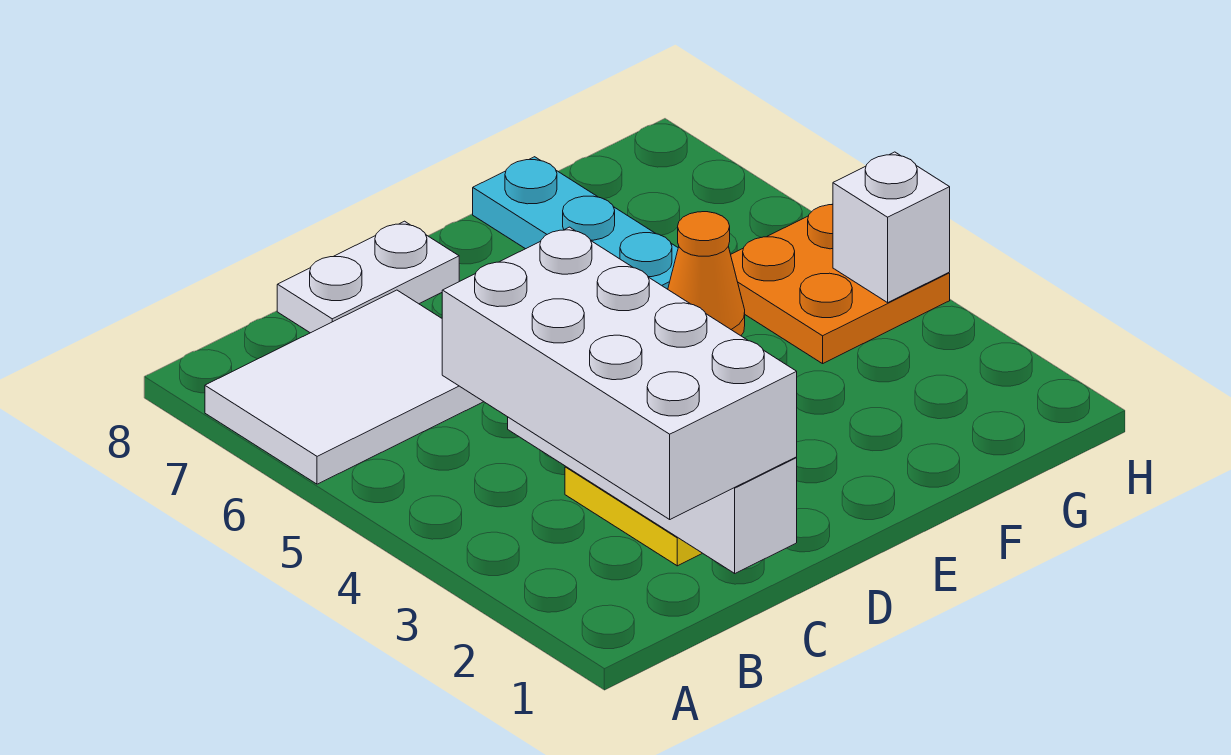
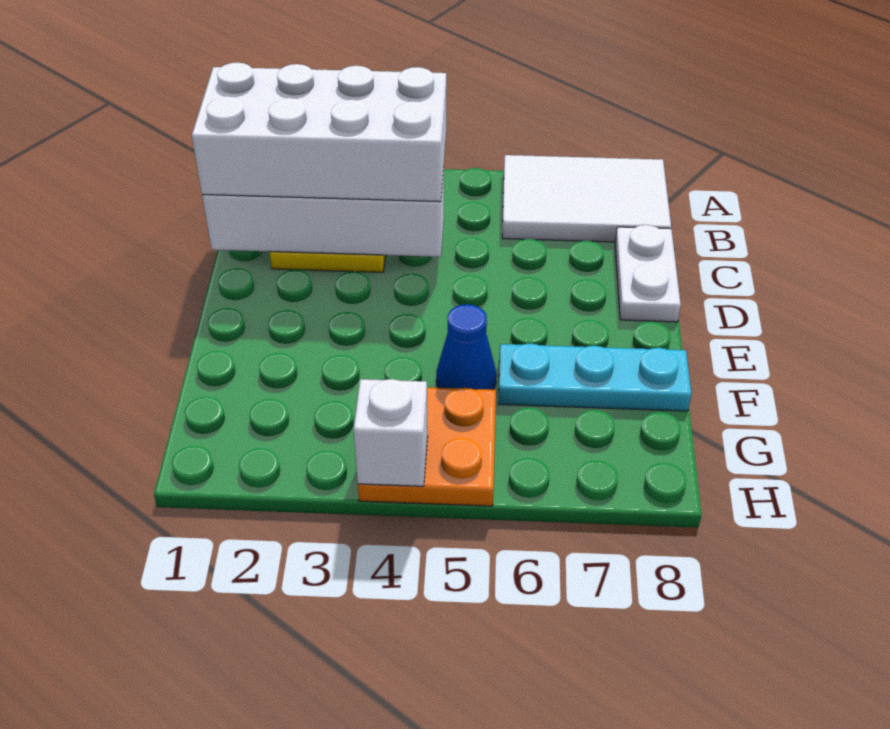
white tile A6:C7 level 1 -> white tile A6:B8 level 1
orange cone F5 level 1 -> blue cone F5 level 1

